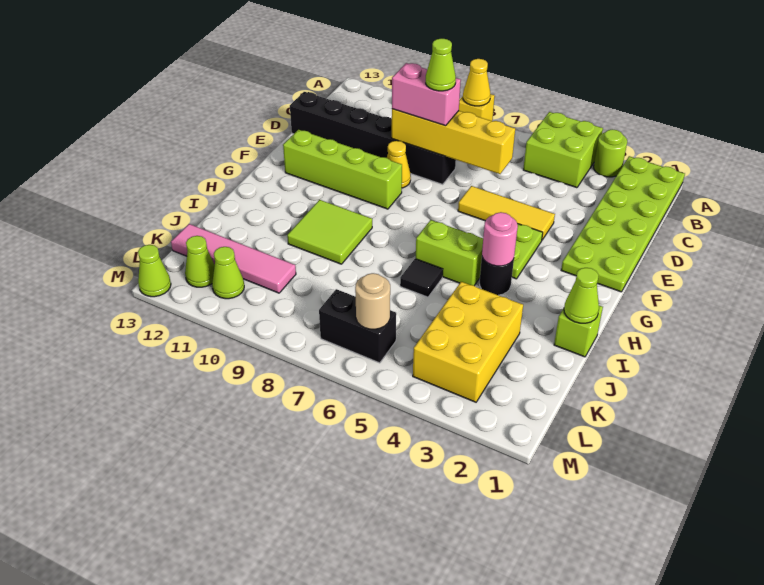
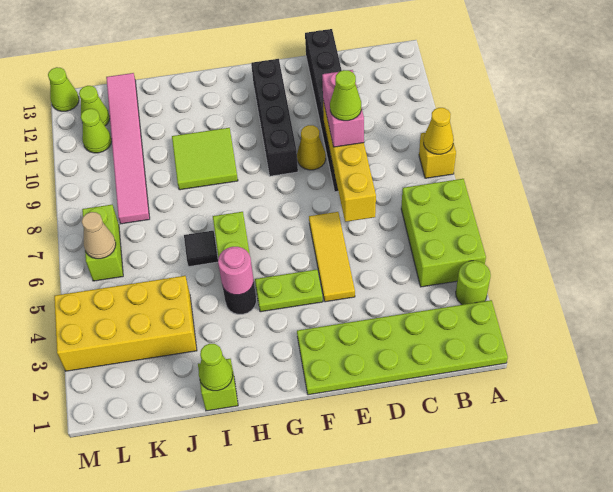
lime brick A4:B5 level 1 -> lime brick A4:B6 level 1
lime brick F9:F12 level 1 -> black brick F9:F12 level 1
yellow brick J3:L4 level 1 -> yellow brick J3:M4 level 1
pink tile K10:K13 level 1 -> pink tile K8:K13 level 1
black brick L6:L7 level 1 -> lime brick L6:L7 level 1
tan round brick L6 level 2 -> tan cone L6 level 2

